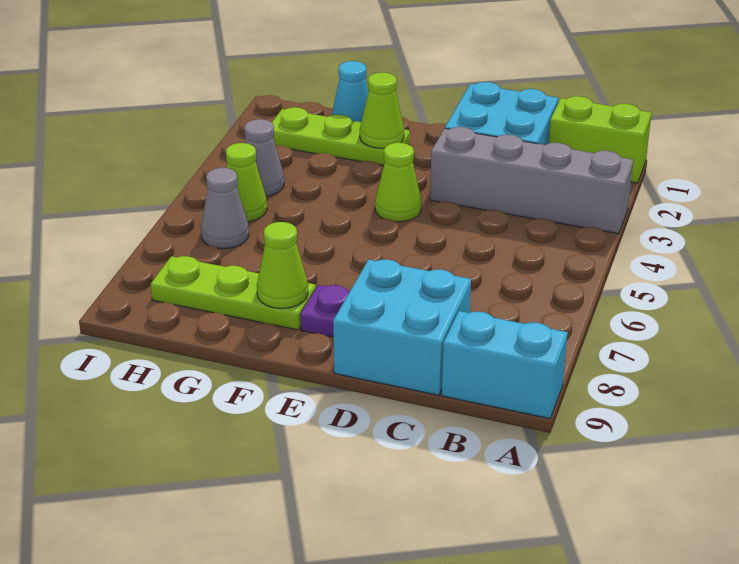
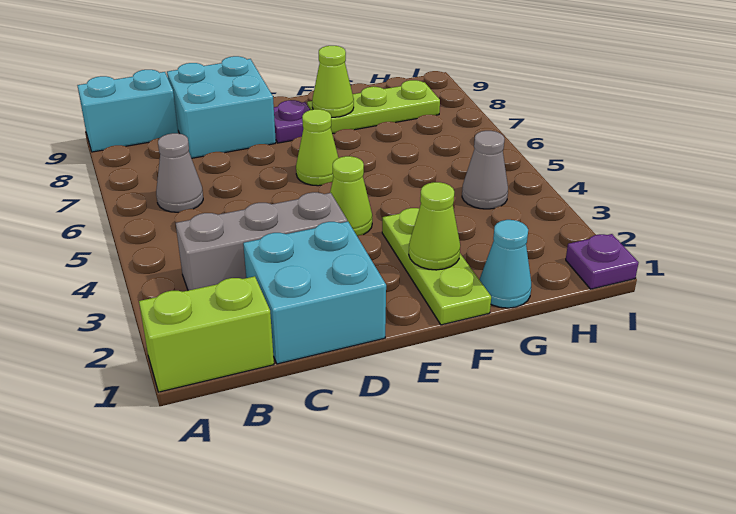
grey brick A3:D3 level 1 -> grey brick B3:D3 level 1
lime plate F2:H2 level 1 -> lime plate F1:F3 level 1
lime cone H5 level 1 -> lime cone E6 level 1
grey cone H6 level 1 -> grey cone B6 level 1
none -> purple plate I1 level 1

